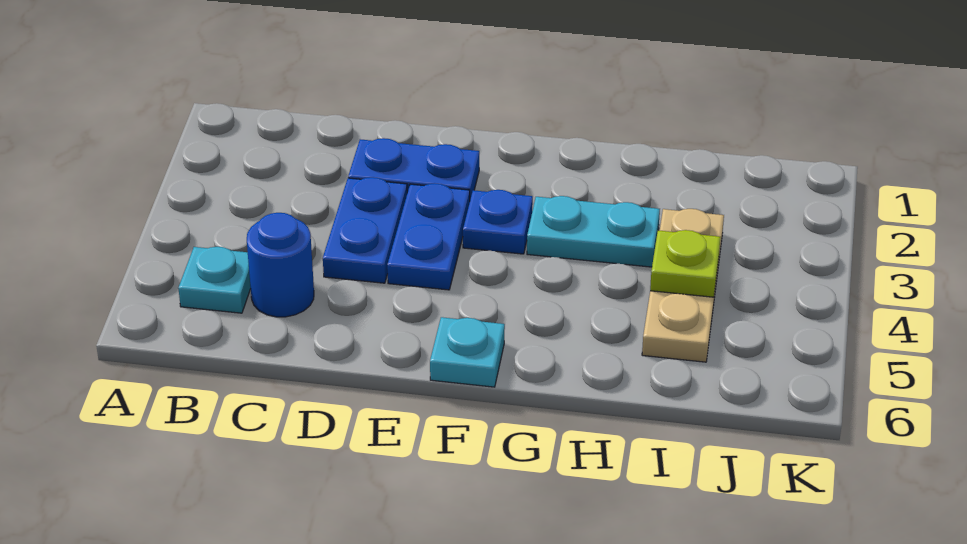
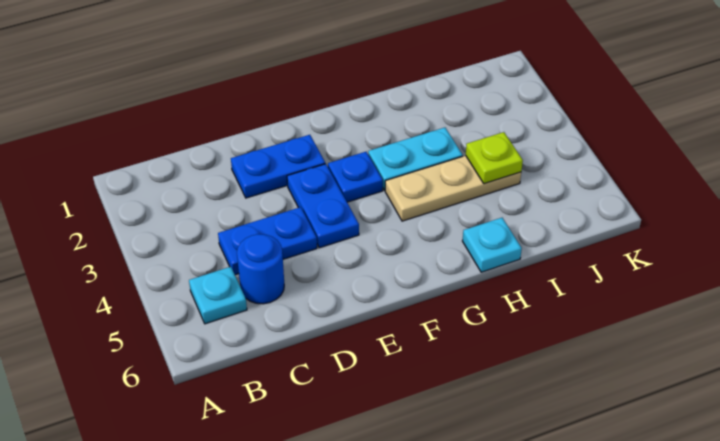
blue plate D3:D4 level 1 -> blue plate C4:D4 level 1
cyan plate F6 level 1 -> cyan plate H6 level 1
tan plate I3:I5 level 1 -> tan plate G4:I4 level 1

